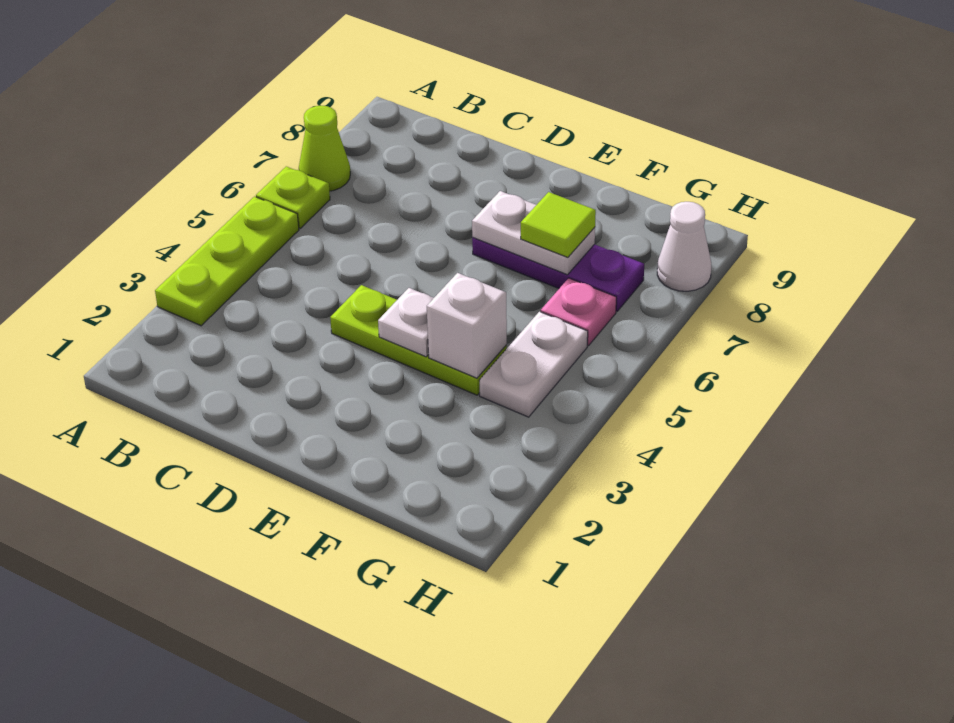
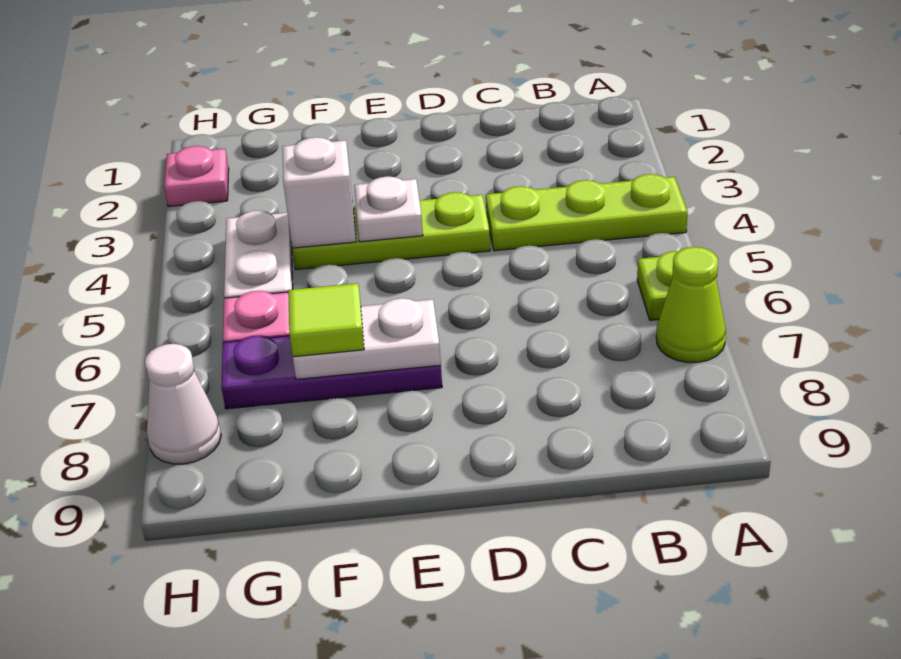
lime plate A3:A5 level 1 -> lime plate A4:C4 level 1
none -> pink plate H2 level 1

